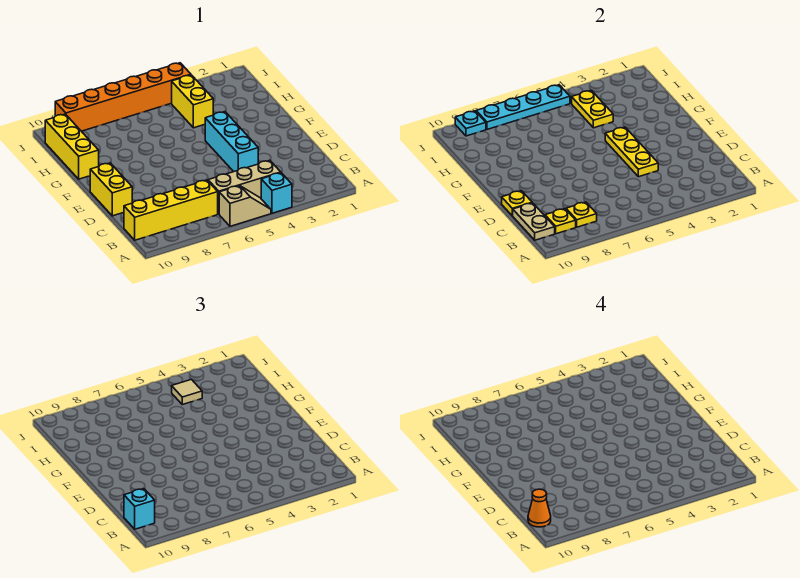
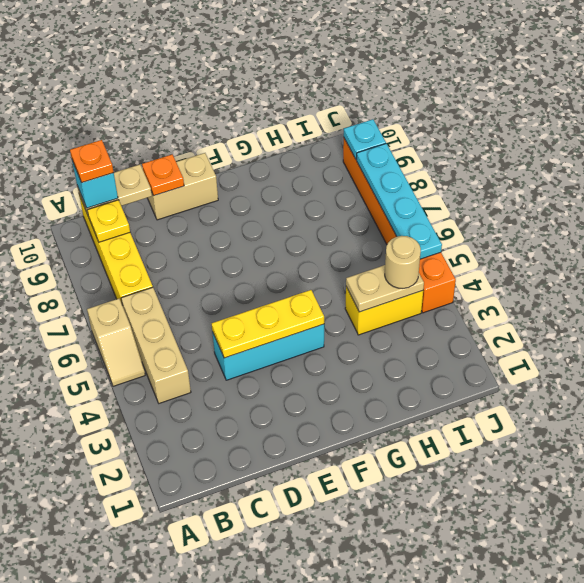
cyan brick A4 level 1 -> none
yellow plate B8 level 2 -> none
orange cone B10 level 4 -> orange plate B10 level 4
yellow brick D10:E10 level 1 -> tan brick D10:E10 level 1
yellow plate D10 level 2 -> orange plate D10 level 2
yellow brick G10:I10 level 1 -> none
yellow plate H4:I4 level 2 -> tan plate H4:I4 level 2
tan tile I4 level 3 -> tan round brick I4 level 3

